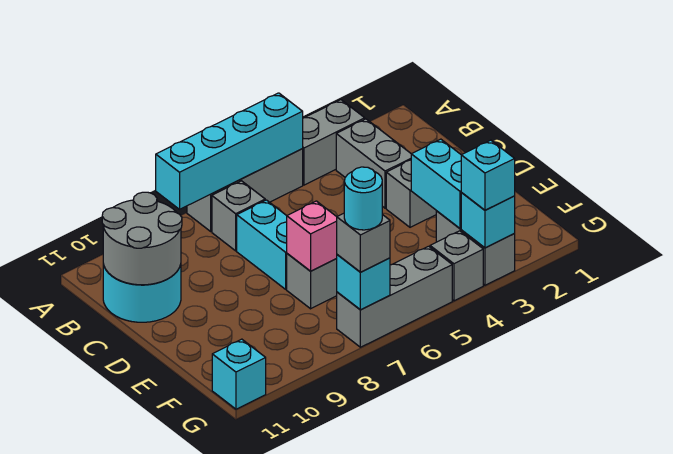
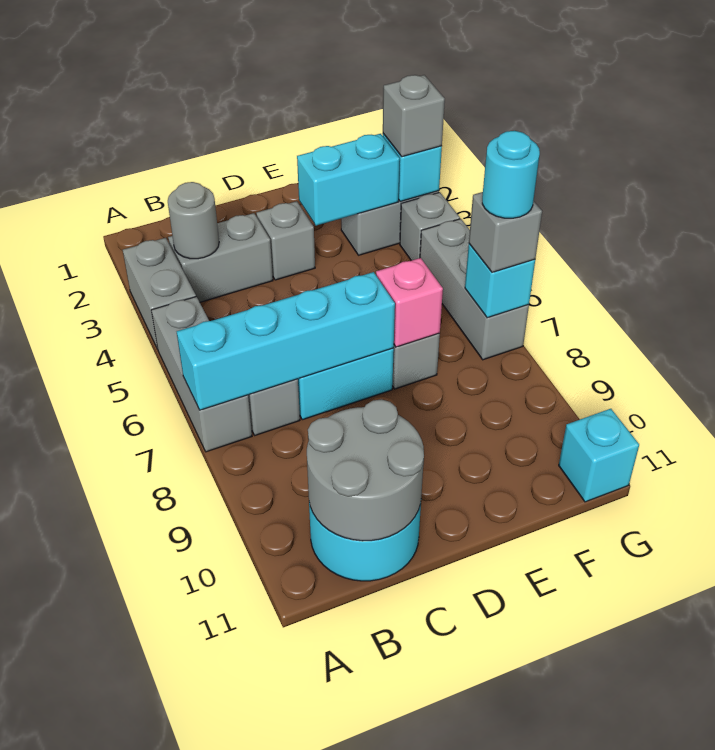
cyan brick A5:A8 level 2 -> cyan brick A7:D7 level 2
none -> grey round brick B3 level 2
cyan brick G3 level 3 -> grey brick G3 level 3

